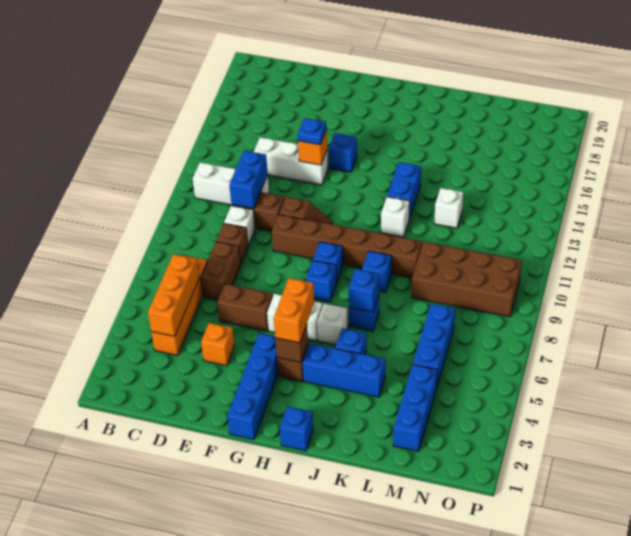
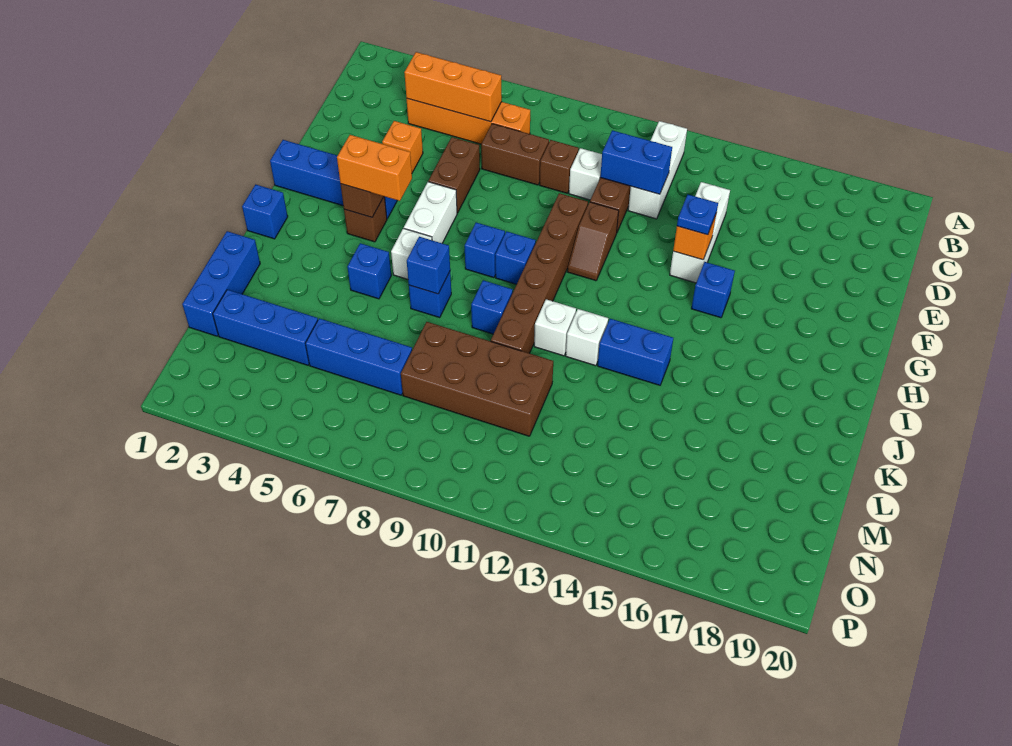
blue brick I4:K4 level 1 -> blue brick K1:M1 level 1
brown brick L9:O10 level 1 -> brown brick L8:M11 level 1
white brick L13 level 1 -> white brick J11 level 1

